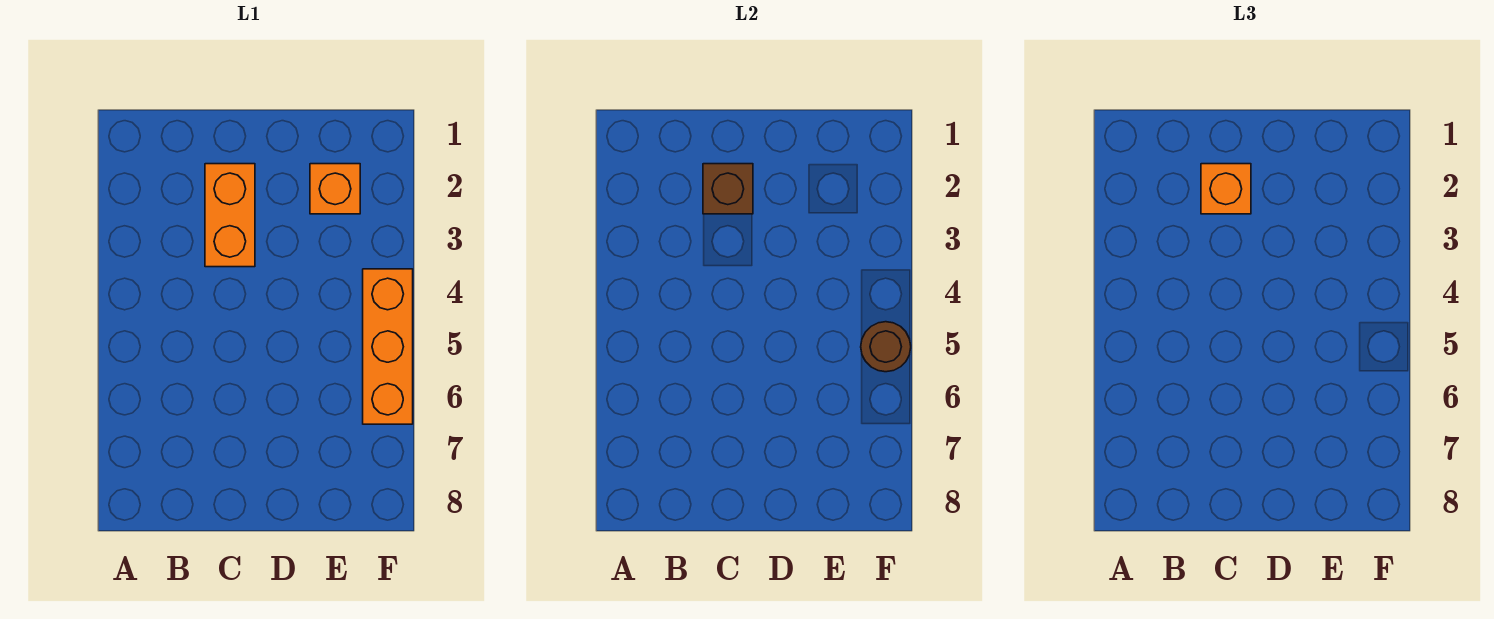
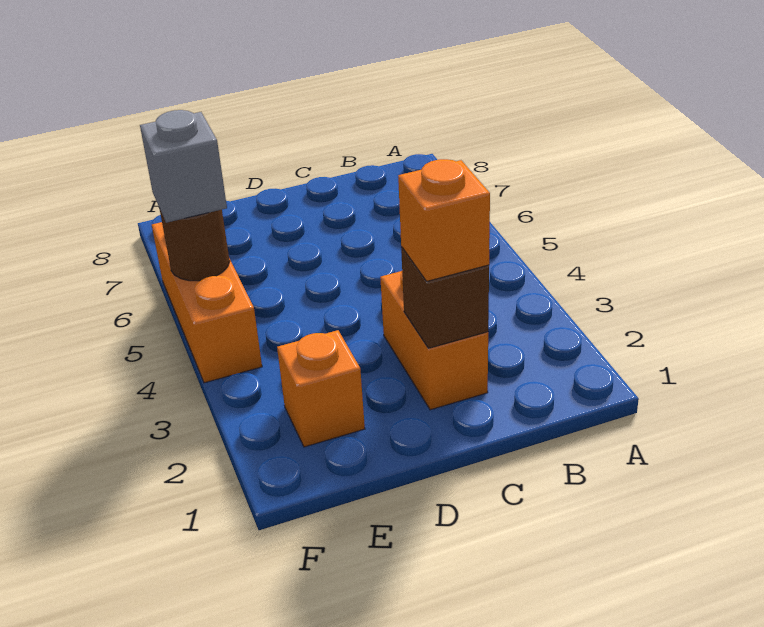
none -> grey brick F5 level 3

